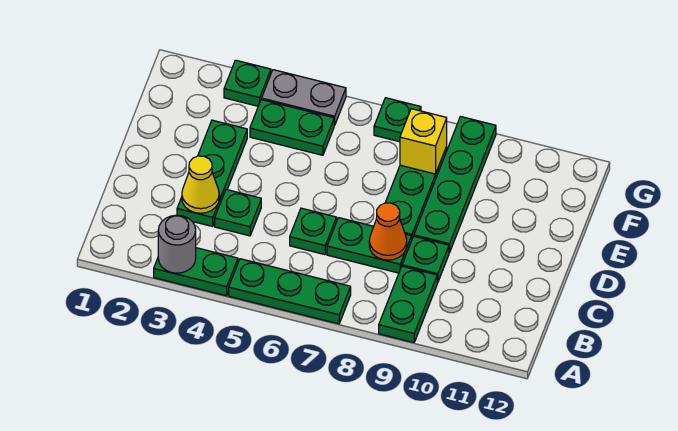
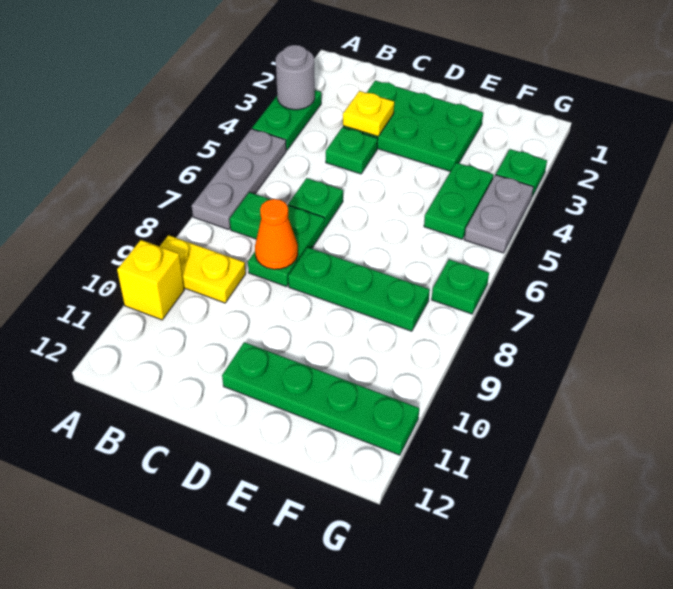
green plate A5:A7 level 1 -> grey plate A5:A7 level 1
green plate A9:B9 level 1 -> yellow plate A9:B9 level 1
green plate C3:E3 level 1 -> green plate C2:E3 level 1
yellow cone C3 level 2 -> yellow plate C3 level 2
green plate C9 level 1 -> green plate B7 level 1
green plate D9:G9 level 1 -> green plate D11:G11 level 1
yellow brick F8 level 2 -> yellow brick A10 level 1

